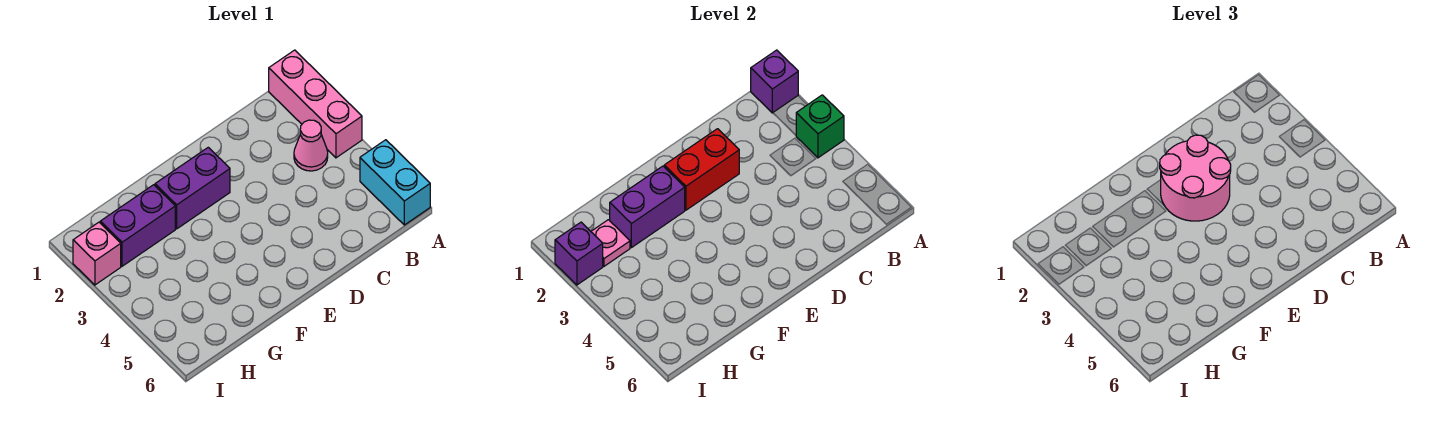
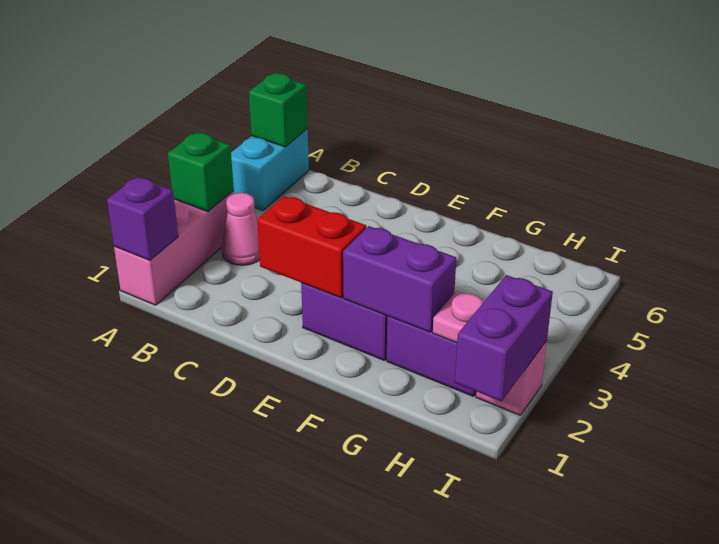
none -> green brick A6 level 2
pink round brick D2:E3 level 3 -> none
purple brick I2 level 2 -> purple brick I1:I2 level 2

